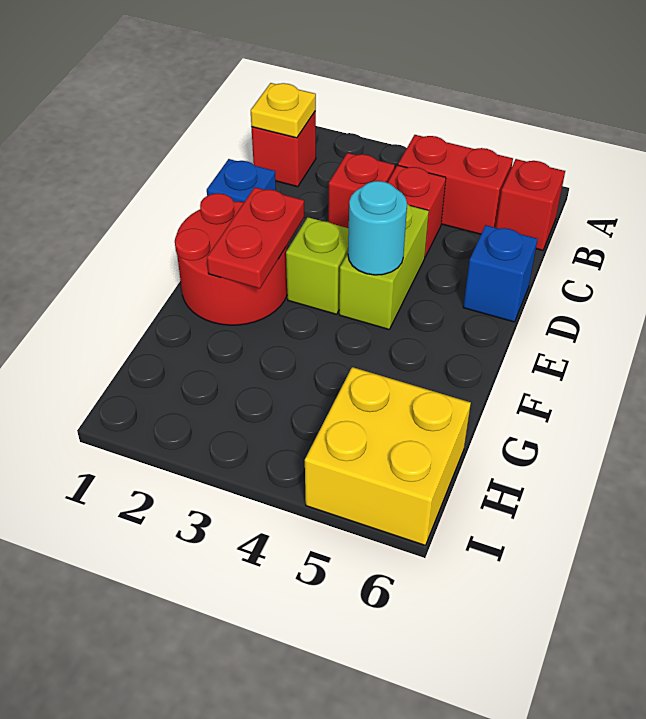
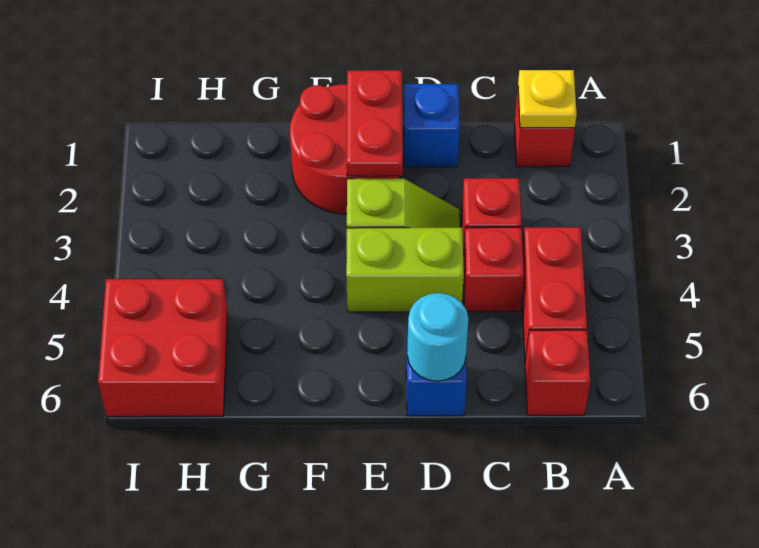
red plate E2:F2 level 2 -> red plate E1:E2 level 2
cyan round brick E4 level 2 -> cyan round brick D6 level 2
yellow brick H5:I6 level 1 -> red brick H5:I6 level 1

